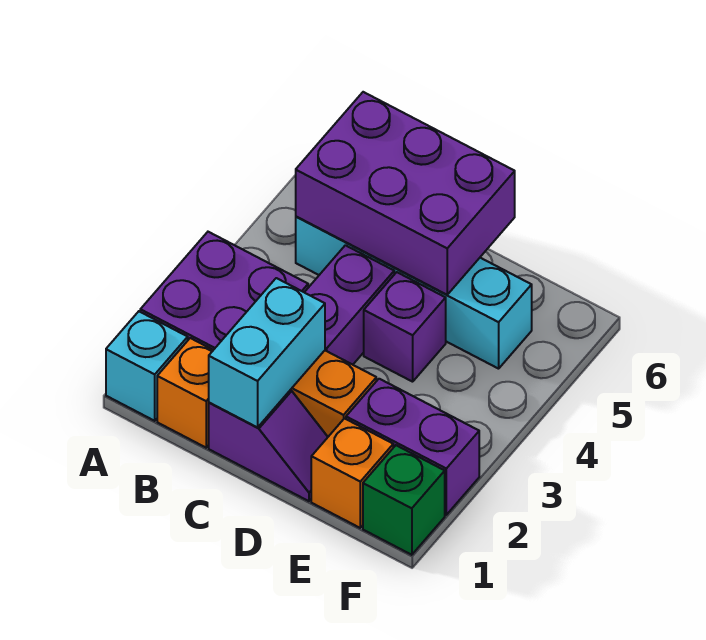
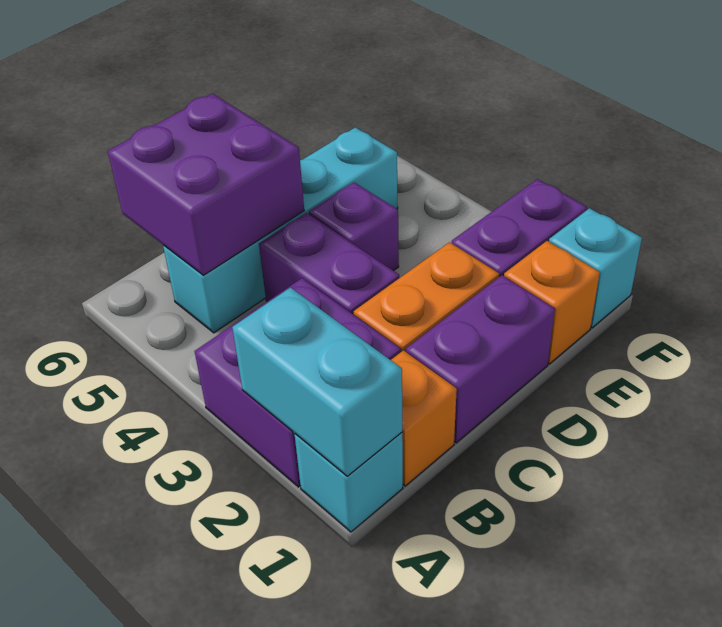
purple brick B5:D6 level 2 -> purple brick B5:C6 level 2
purple slope C1:D1 level 1 top C -> purple brick C1:D1 level 1
cyan brick C1:C2 level 2 -> cyan brick A1:A2 level 2
green brick F1 level 1 -> cyan brick F1 level 1

